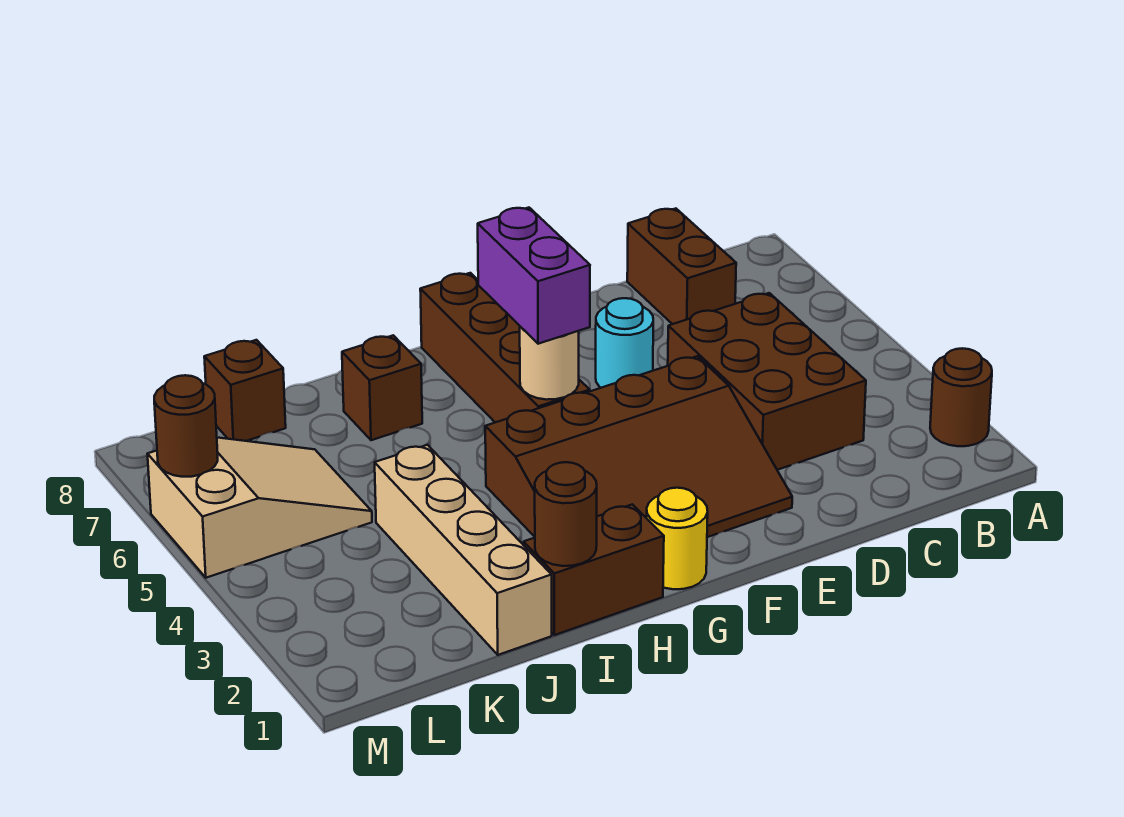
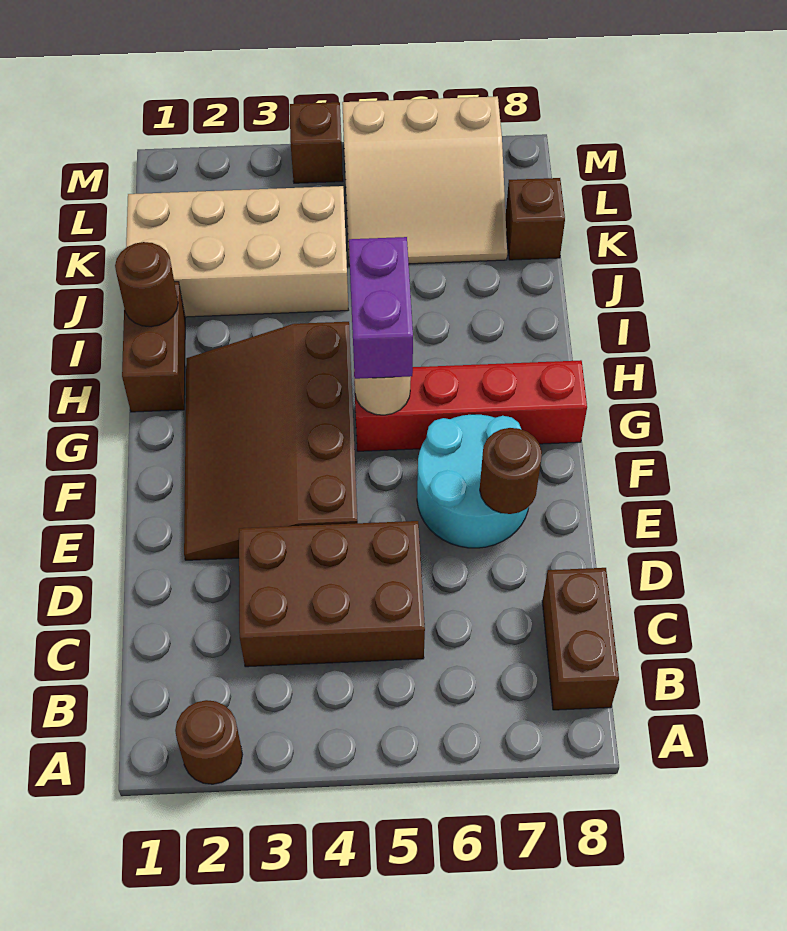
brown brick C7:C8 level 1 -> brown brick B8:C8 level 1
cyan round brick E6 level 1 -> cyan round brick E6:F7 level 1
yellow round brick G1 level 1 -> none
brown brick G5:G8 level 1 -> red brick G5:G8 level 1
purple brick G5:G6 level 3 -> purple brick G5:H5 level 3
brown brick I7 level 1 -> brown brick M4 level 1
tan brick J1:J4 level 1 -> tan brick J1:K4 level 1
tan slope K5:M6 level 1 top M -> tan slope K5:M7 level 1 top M
brown round brick M6 level 2 -> brown round brick E7 level 2

